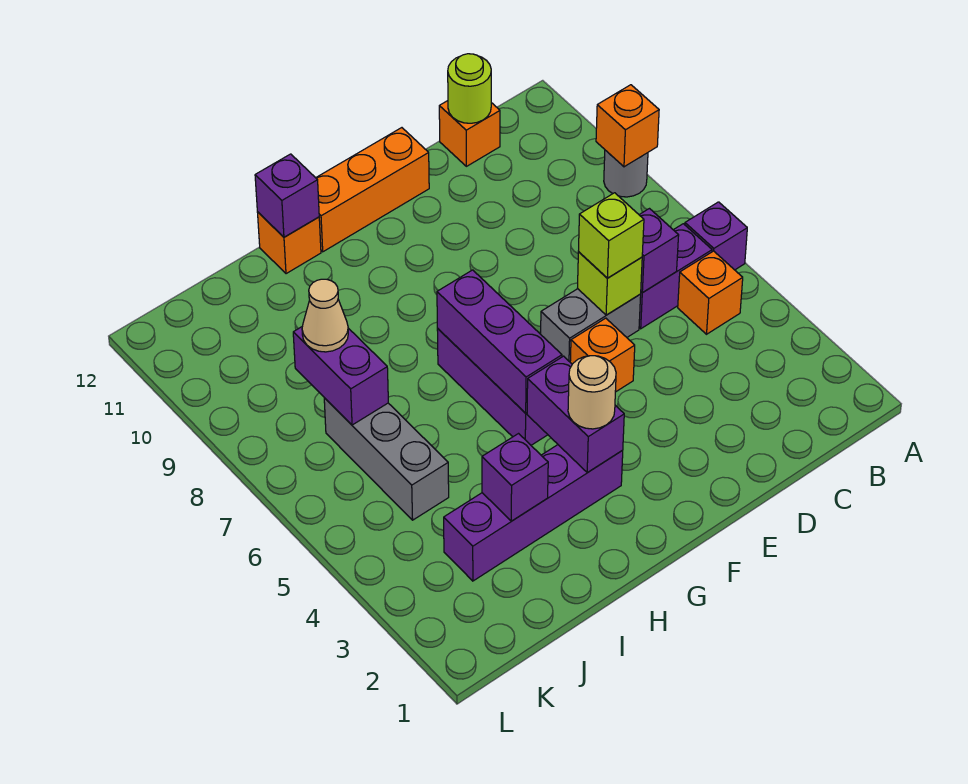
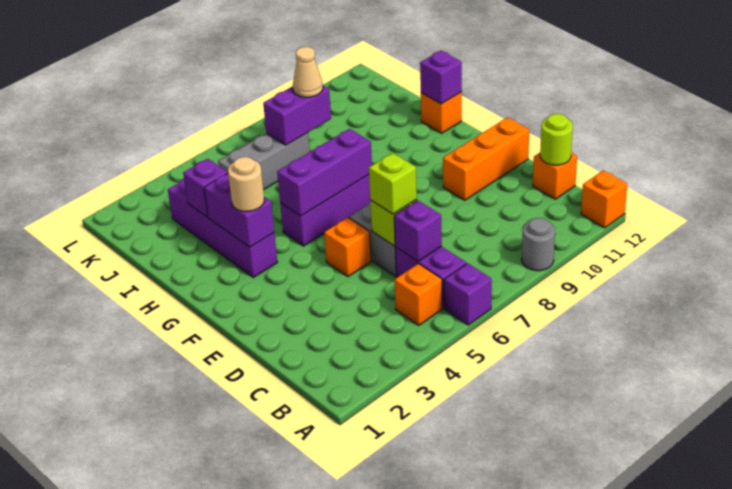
orange brick A9 level 2 -> orange brick A12 level 1
orange brick E12:G12 level 1 -> orange brick E10:E12 level 1
purple brick G3:G4 level 2 -> purple brick G3:H3 level 2

